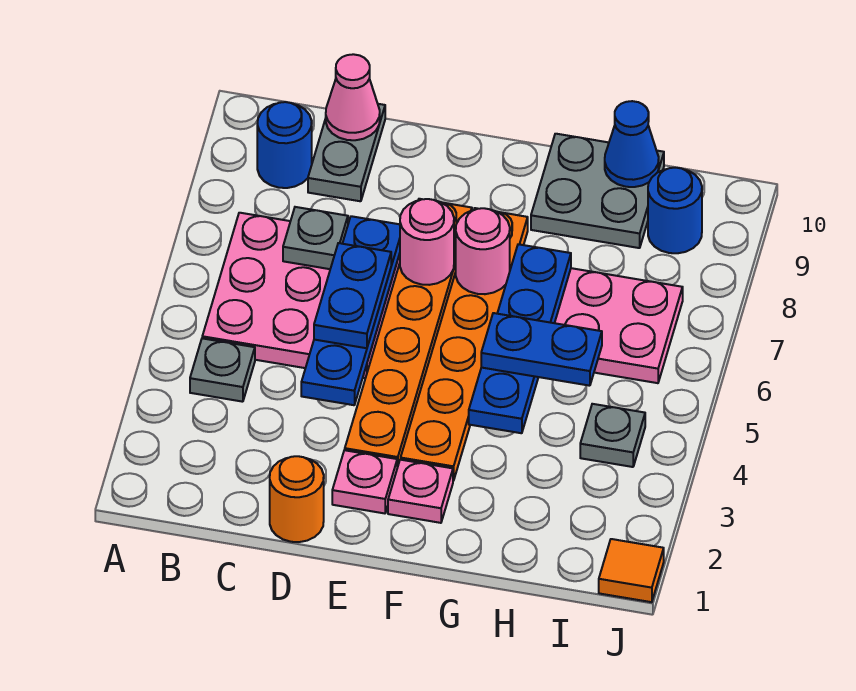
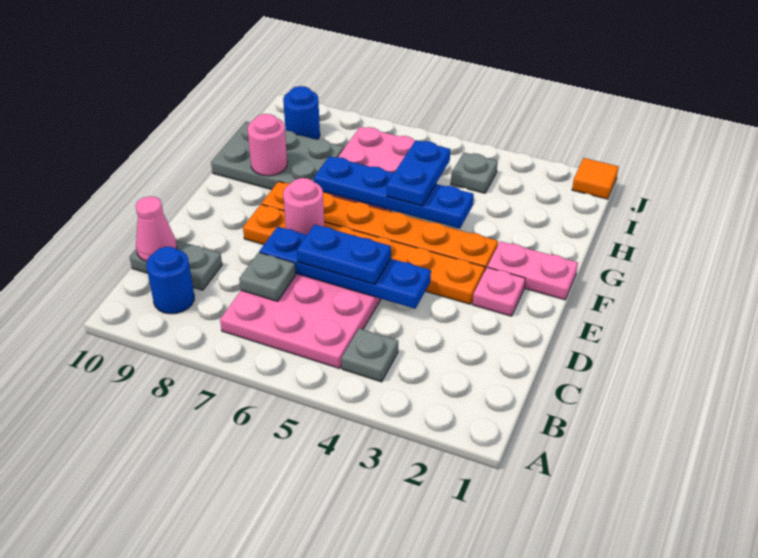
orange round brick D1 level 1 -> none
pink plate F2 level 1 -> pink plate F1:F2 level 1
pink round brick F7 level 2 -> pink round brick G9 level 2
grey plate G9:H10 level 1 -> grey plate G8:H10 level 1
blue cone H10 level 2 -> none

